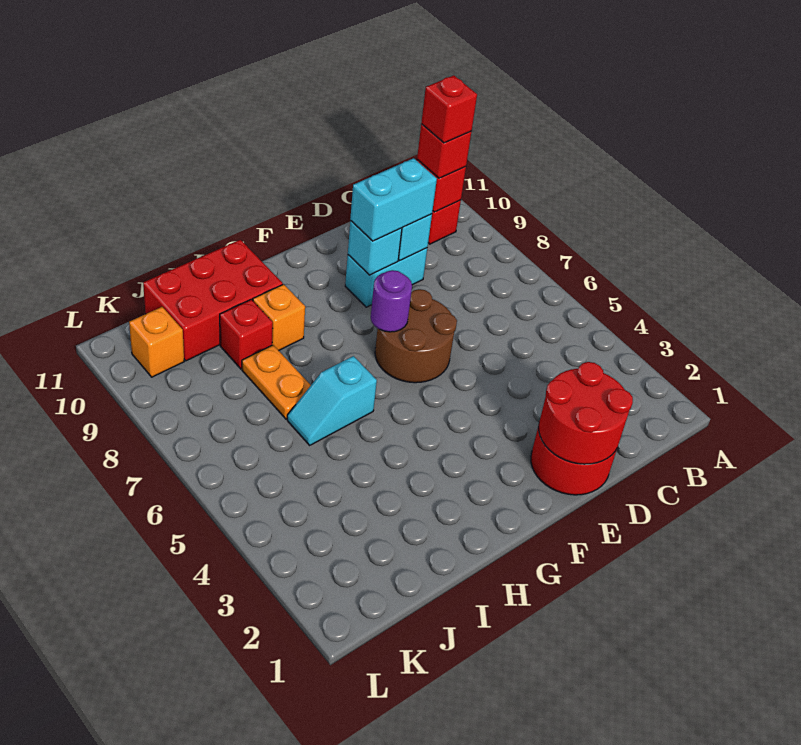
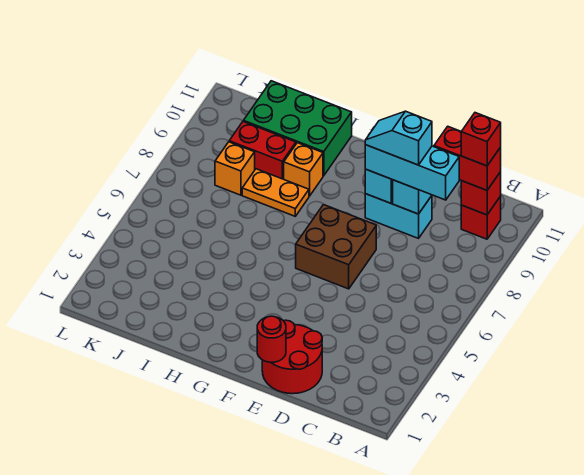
red brick B10 level 3 -> red brick B10:C10 level 3
red round brick D1:E2 level 2 -> red round brick E1 level 2
cyan brick D9:E9 level 3 -> cyan brick C9:E9 level 3
brown round brick E6:F7 level 1 -> brown brick E6:F7 level 1
purple round brick F7 level 2 -> none
cyan slope H6:I6 level 1 top H -> cyan slope D9:E9 level 4 top D
red brick H10:J11 level 1 -> green brick H10:J11 level 1
orange plate I7:I8 level 1 -> orange plate H8:I8 level 1
red brick I9 level 1 -> red brick I9:J9 level 1
orange brick K10 level 1 -> orange brick J8 level 1

